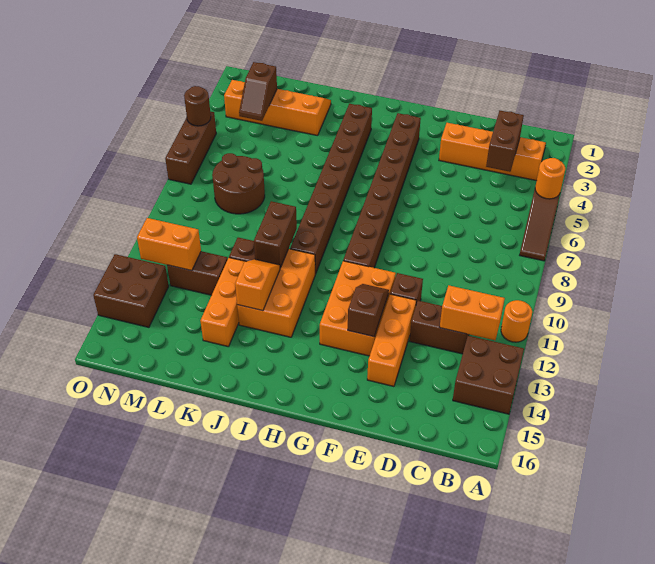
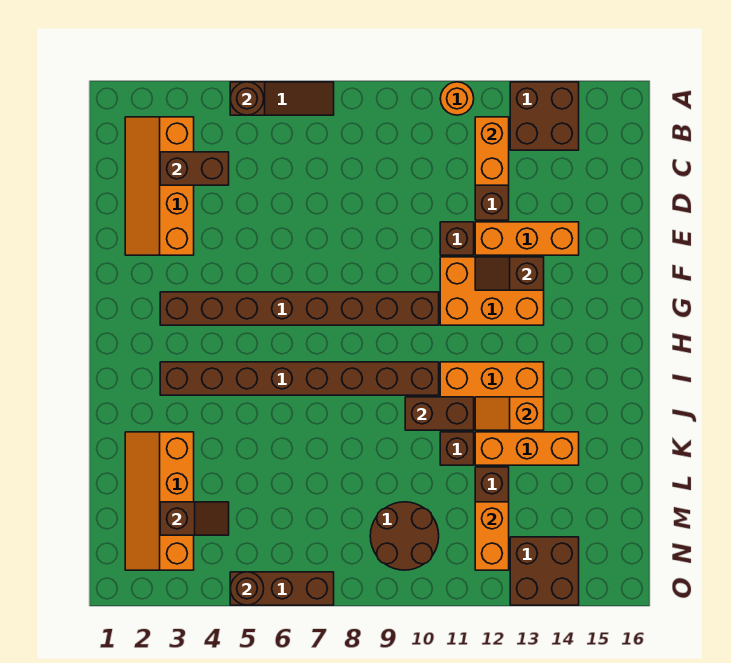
orange round brick A5 level 2 -> brown round brick A5 level 2
brown round brick L7:M8 level 1 -> brown round brick M9:N10 level 1

